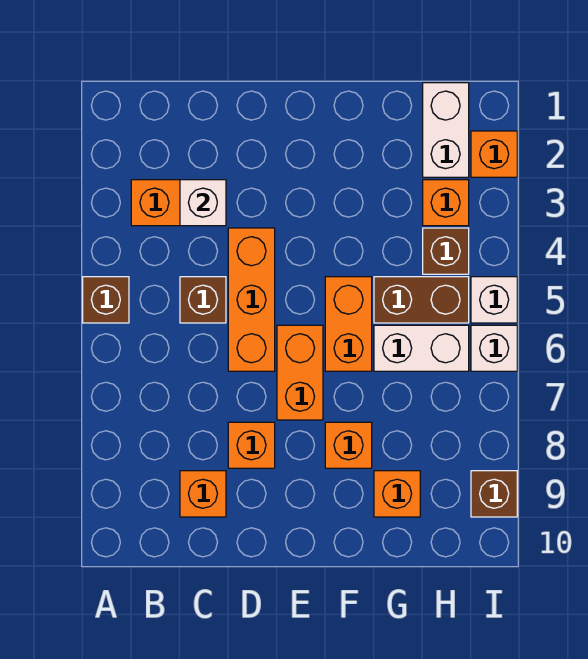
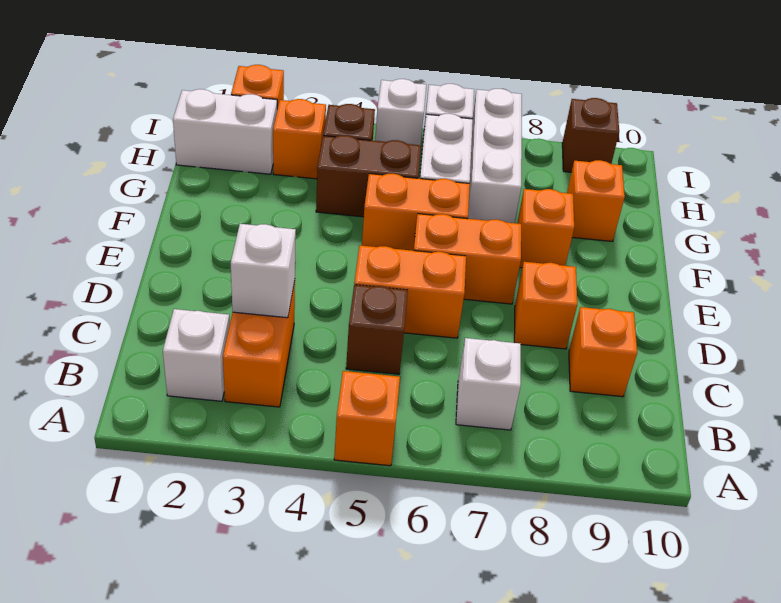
brown brick A5 level 1 -> orange brick A5 level 1
none -> white brick B2 level 1
none -> white brick B7 level 1
orange brick D4:D6 level 1 -> orange brick D5:D6 level 1
brown brick G5:H5 level 1 -> brown brick G4:G5 level 1
none -> white brick G7:I7 level 1

